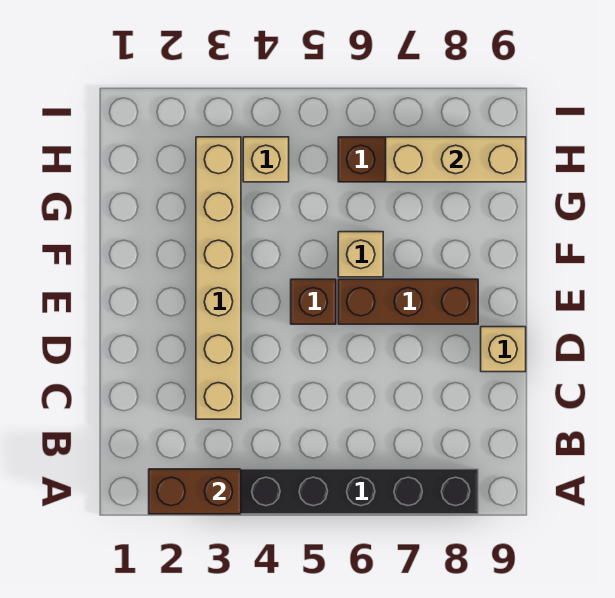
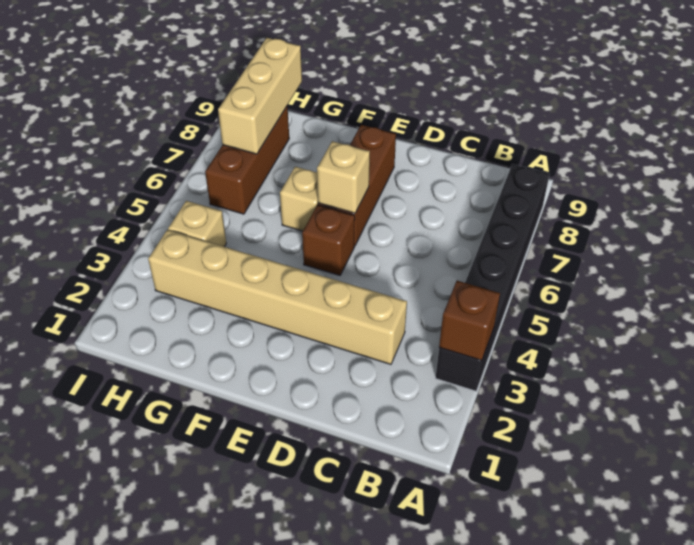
brown brick A2:A3 level 2 -> brown brick A3 level 2
tan brick D9 level 1 -> tan brick E6 level 2

